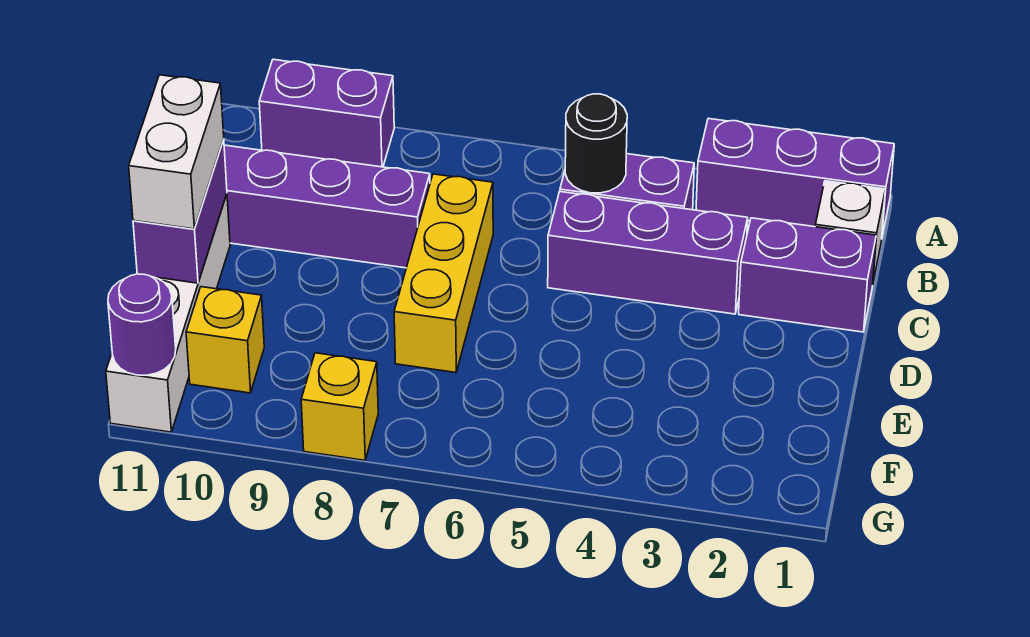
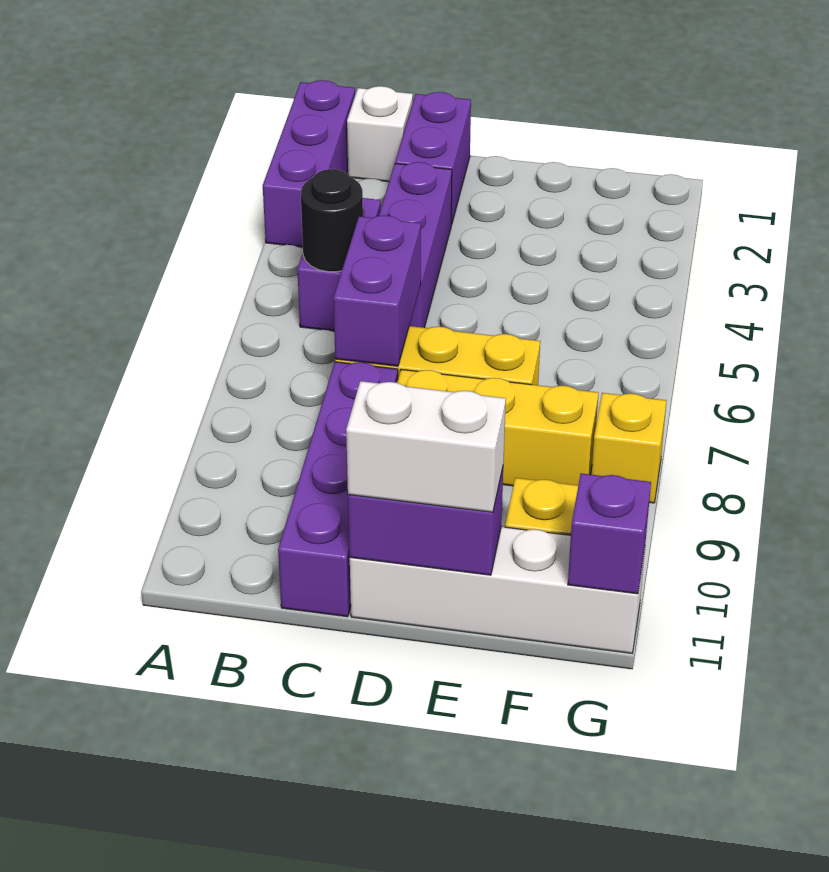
purple brick A9:A10 level 1 -> purple brick C6:C7 level 2
none -> yellow brick D8:F8 level 1
purple round brick G11 level 2 -> purple brick G11 level 2

